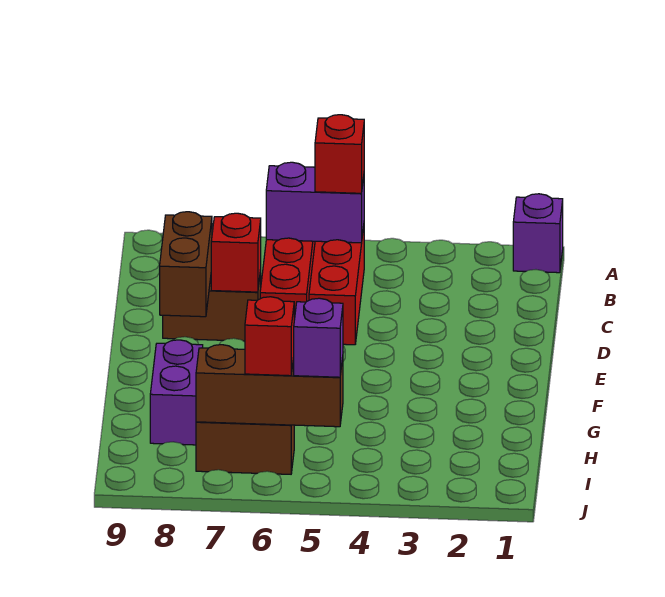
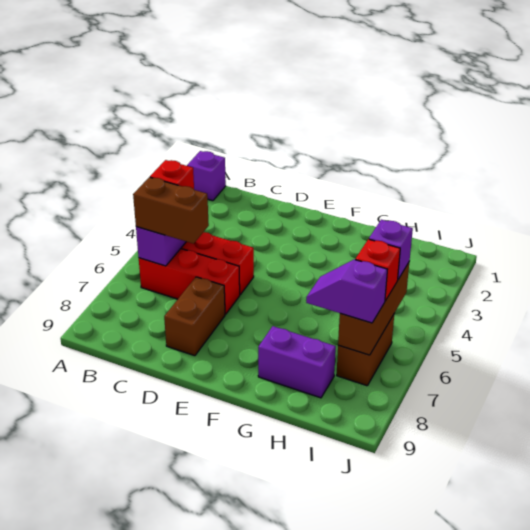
red brick D7 level 2 -> none
brown brick D8:E8 level 2 -> brown brick B6:C6 level 3
none -> purple slope H7:I7 level 3 top I

